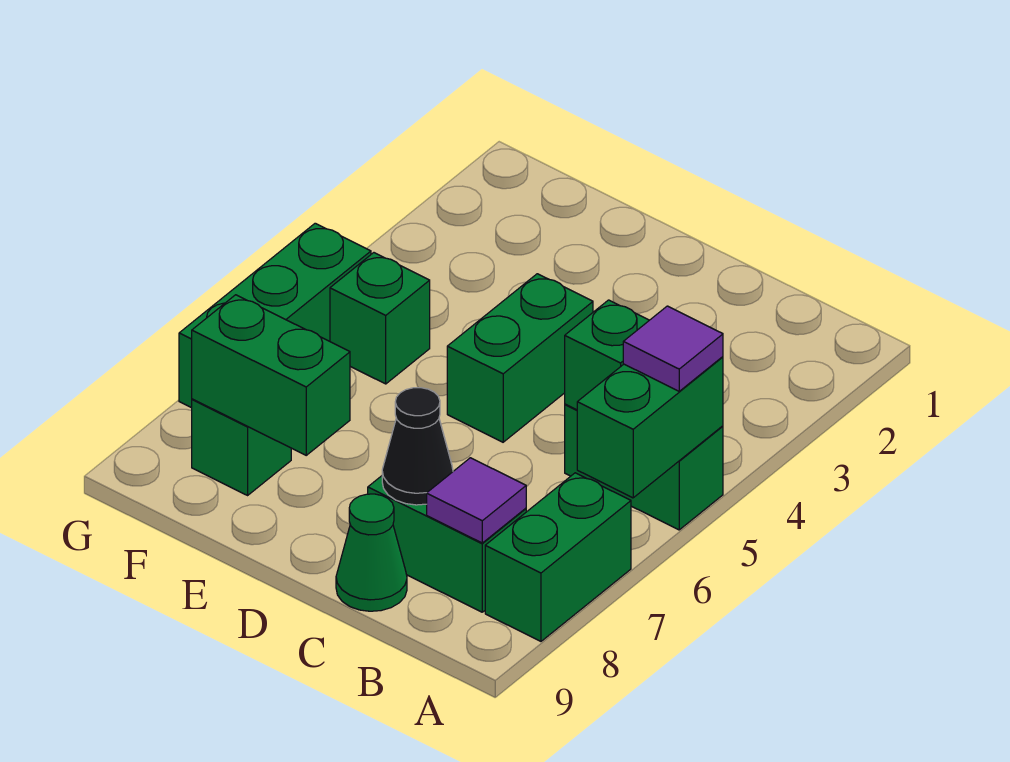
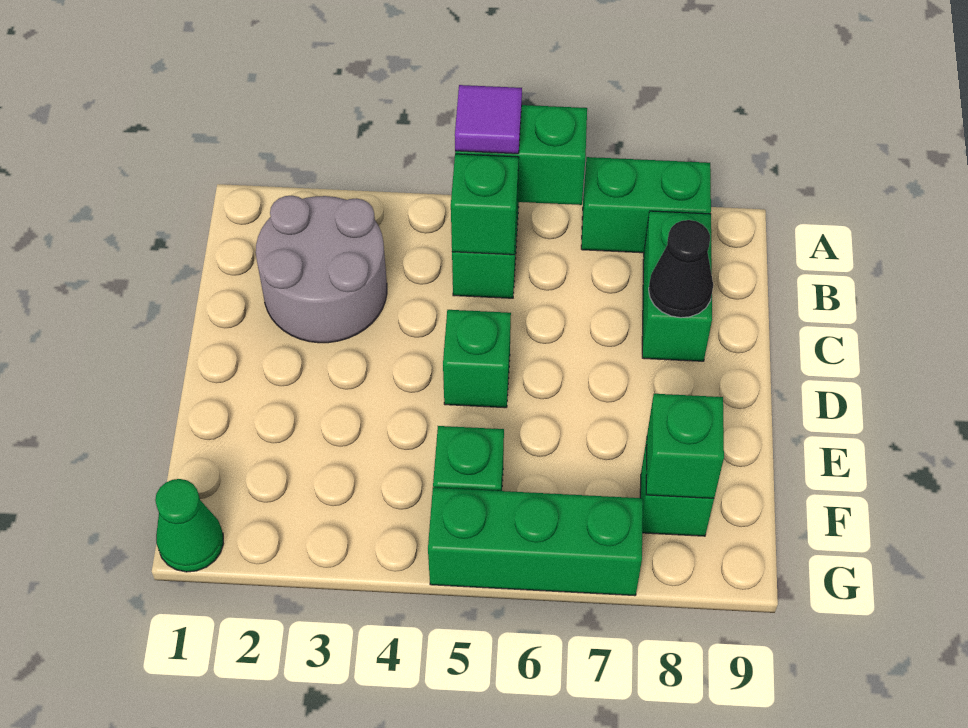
none -> grey round brick B2:C3 level 1
purple tile B8 level 2 -> none
green cone C9 level 1 -> green cone G1 level 1
green brick D4:D5 level 1 -> green brick D5 level 1
green brick E8:F8 level 2 -> green brick F8 level 2

